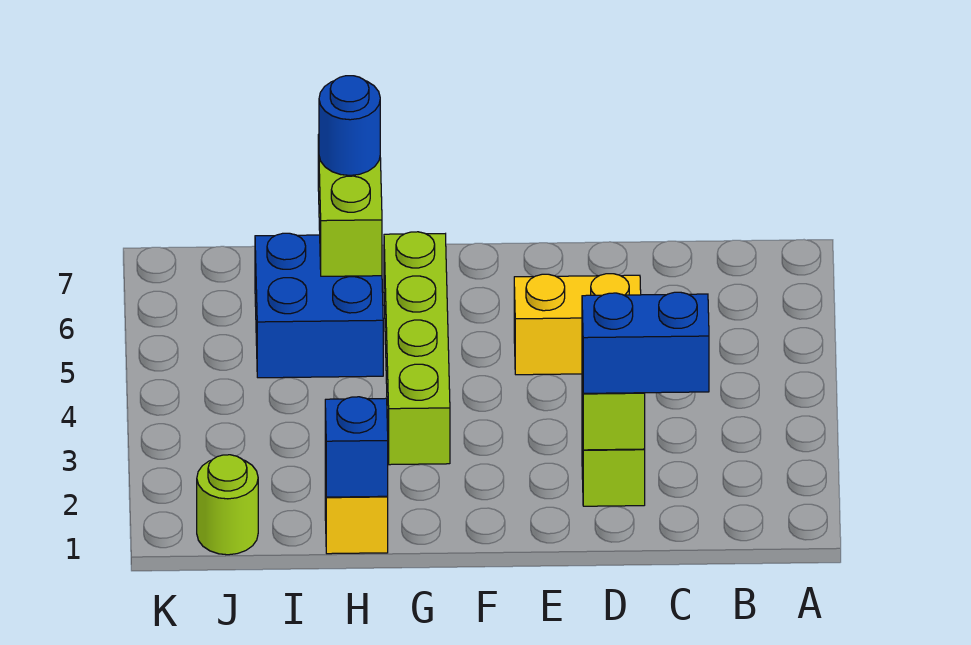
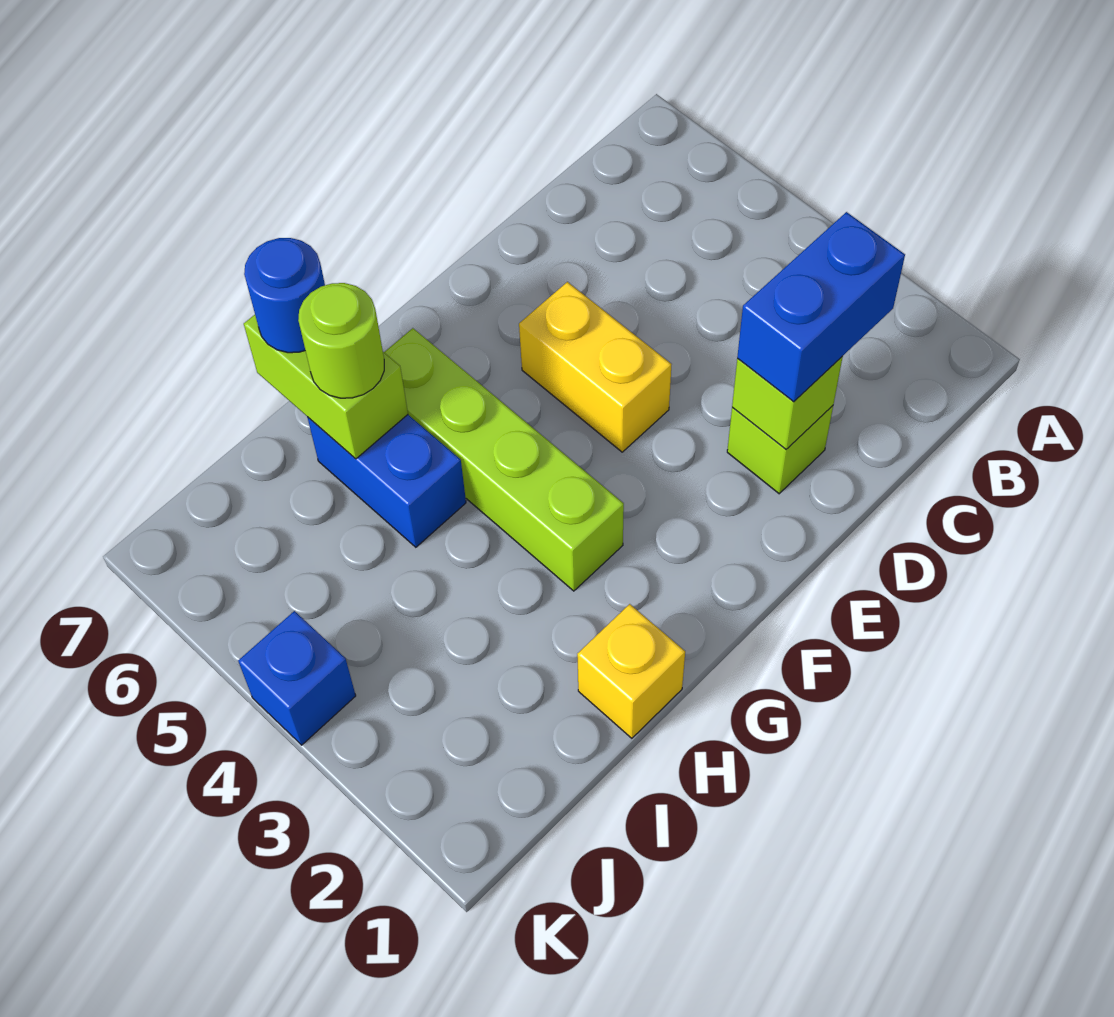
yellow brick D5:E5 level 1 -> yellow brick E4:E5 level 1
blue brick H1 level 2 -> blue brick K4 level 1
blue brick H5:I6 level 1 -> blue brick H5:H6 level 1
lime round brick J1 level 1 -> lime round brick H6 level 3

